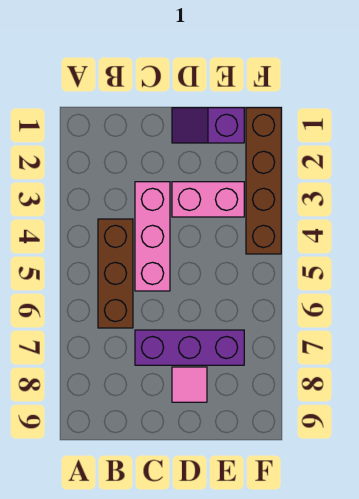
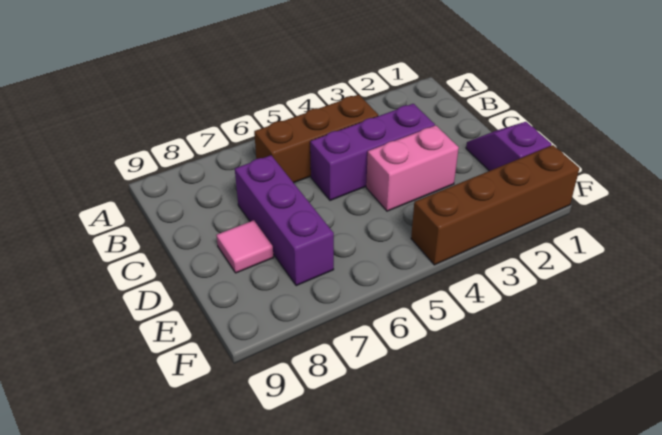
pink brick C3:C5 level 1 -> purple brick C3:C5 level 1
pink brick D3:E3 level 1 -> pink brick D3:D4 level 1

